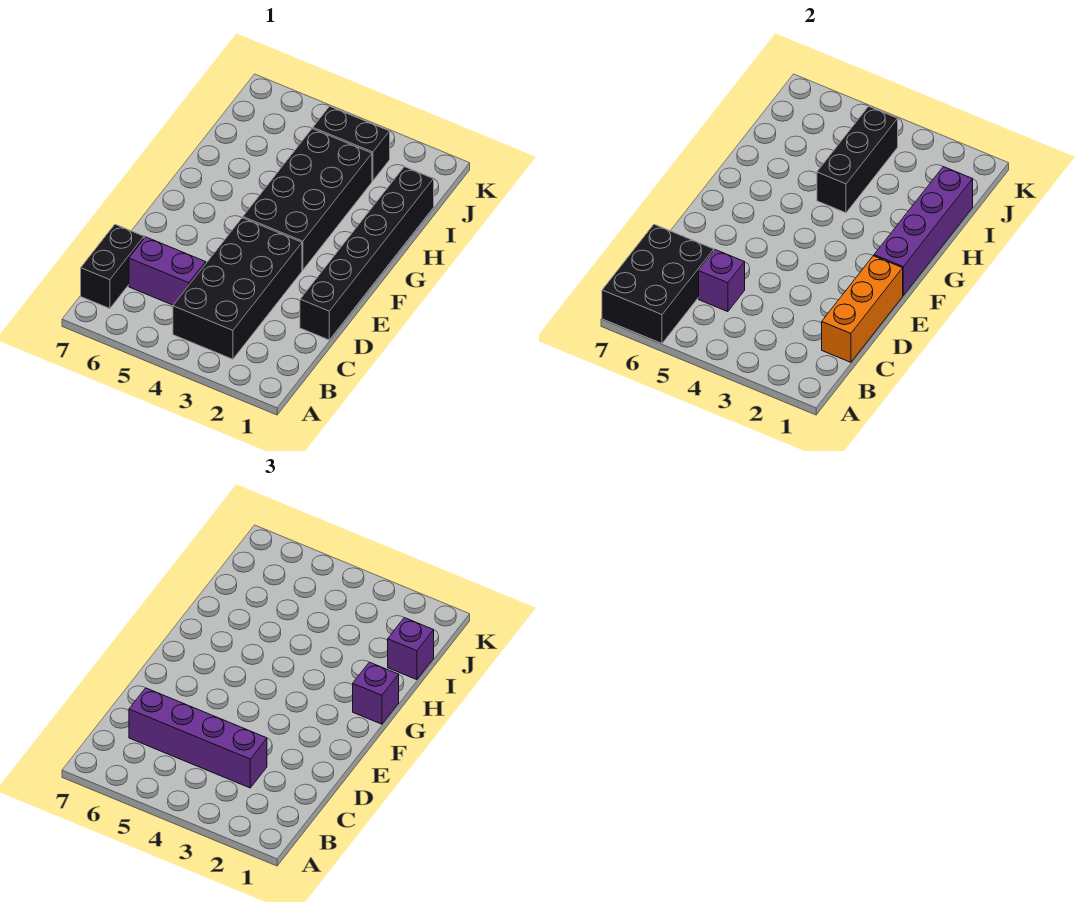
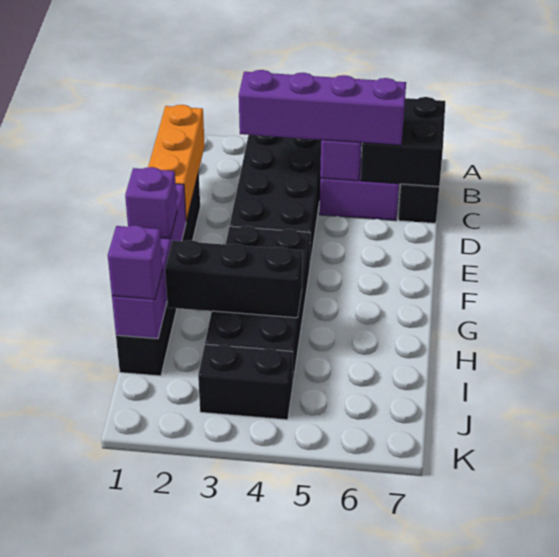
black brick A6:C7 level 2 -> black brick B6:C7 level 2
black brick H4:J4 level 2 -> black brick H2:H4 level 2

